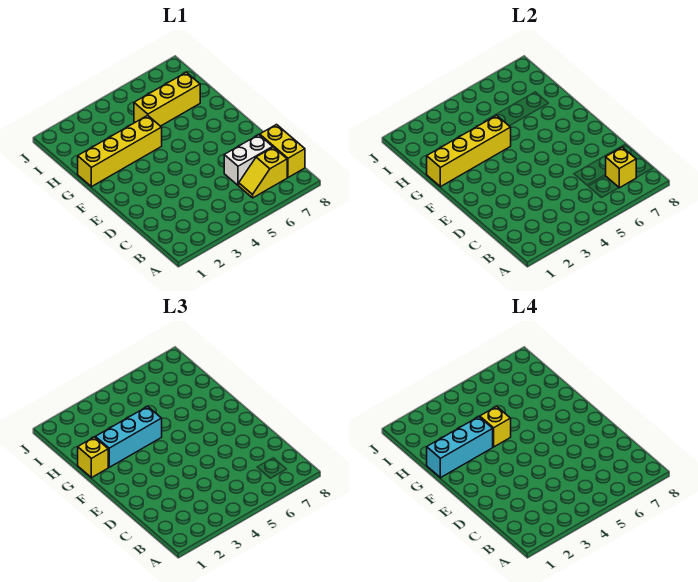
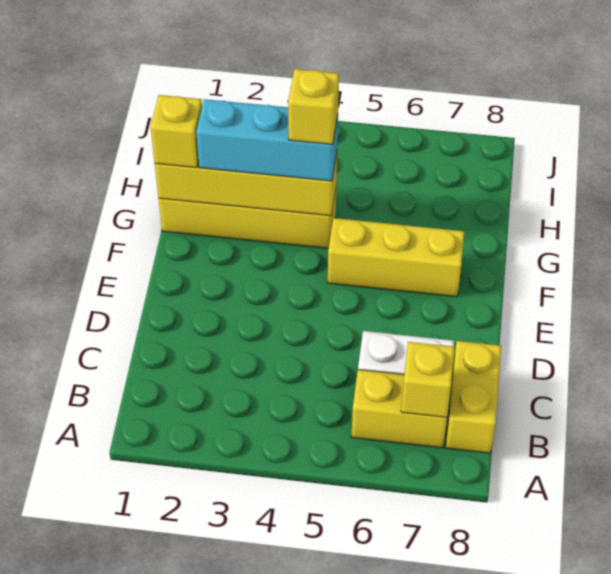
yellow slope B6:B7 level 1 top 7 -> yellow brick B6:B7 level 1
cyan brick G1:G3 level 4 -> none
yellow brick H5:H7 level 1 -> yellow brick F5:F7 level 1

